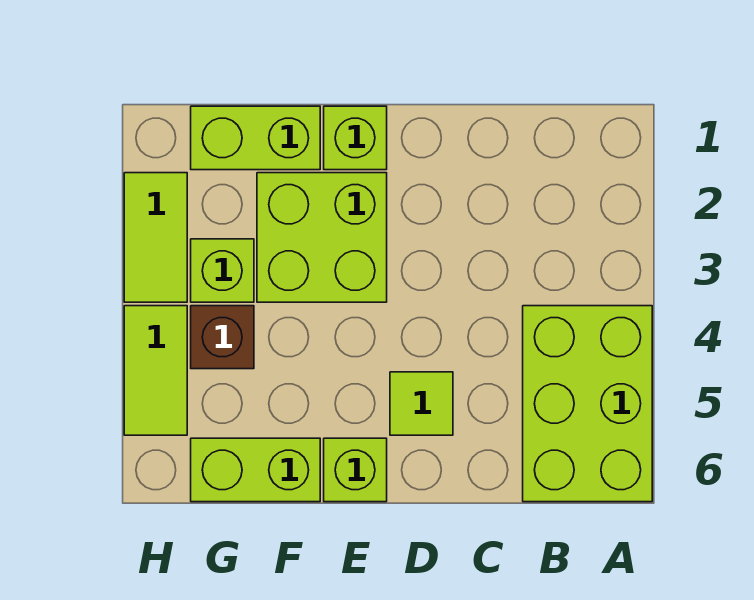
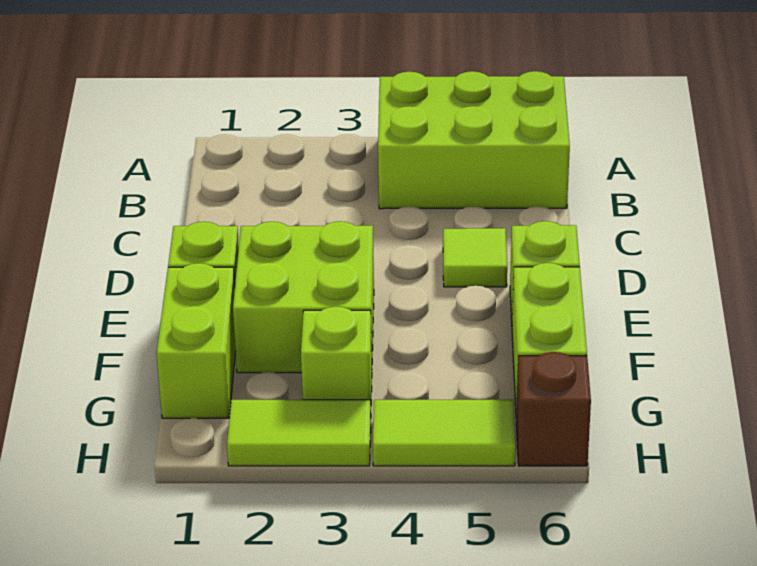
brown brick G4 level 1 -> brown brick H6 level 1

